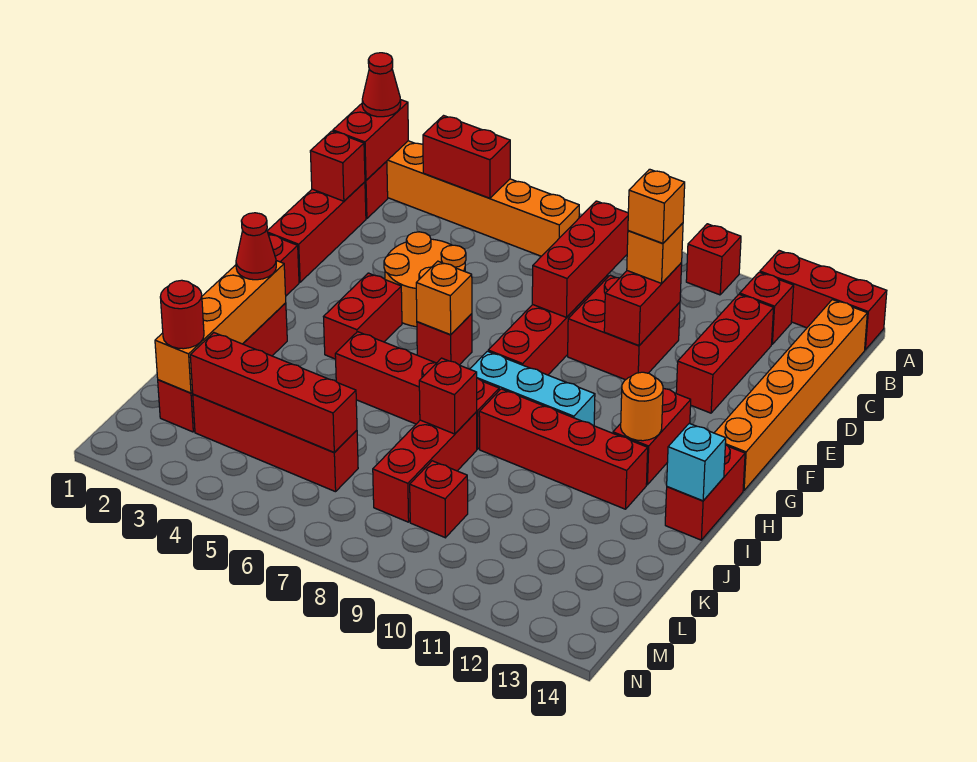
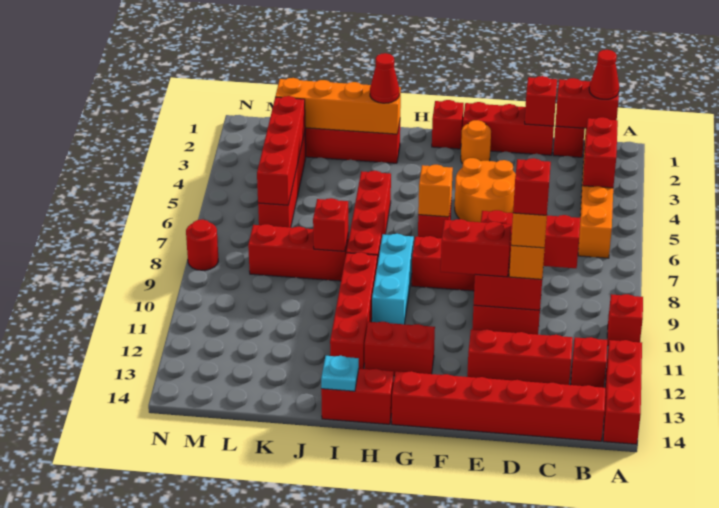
orange brick B14:G14 level 1 -> red brick B14:G14 level 1
red brick G4:H4 level 1 -> red brick E10:F10 level 3
orange round brick H12 level 2 -> orange round brick F2 level 1
cyan brick I14 level 2 -> cyan plate I14 level 2
red round brick L2 level 3 -> red round brick N8 level 1
red brick L9 level 1 -> red brick D10 level 5

